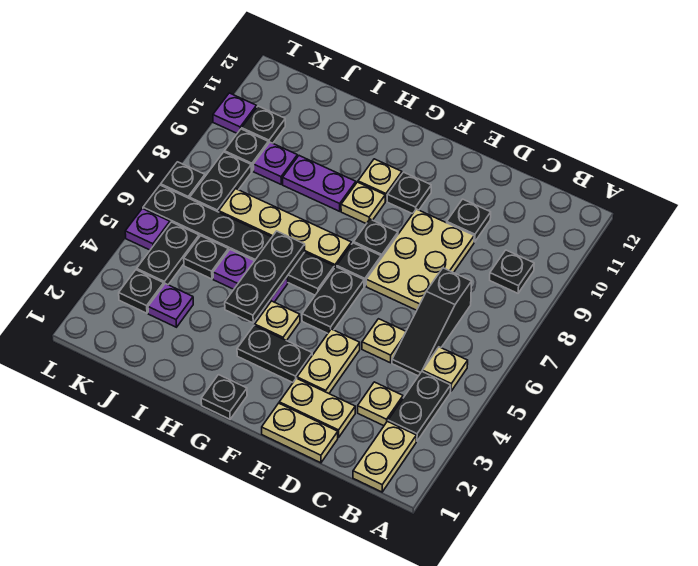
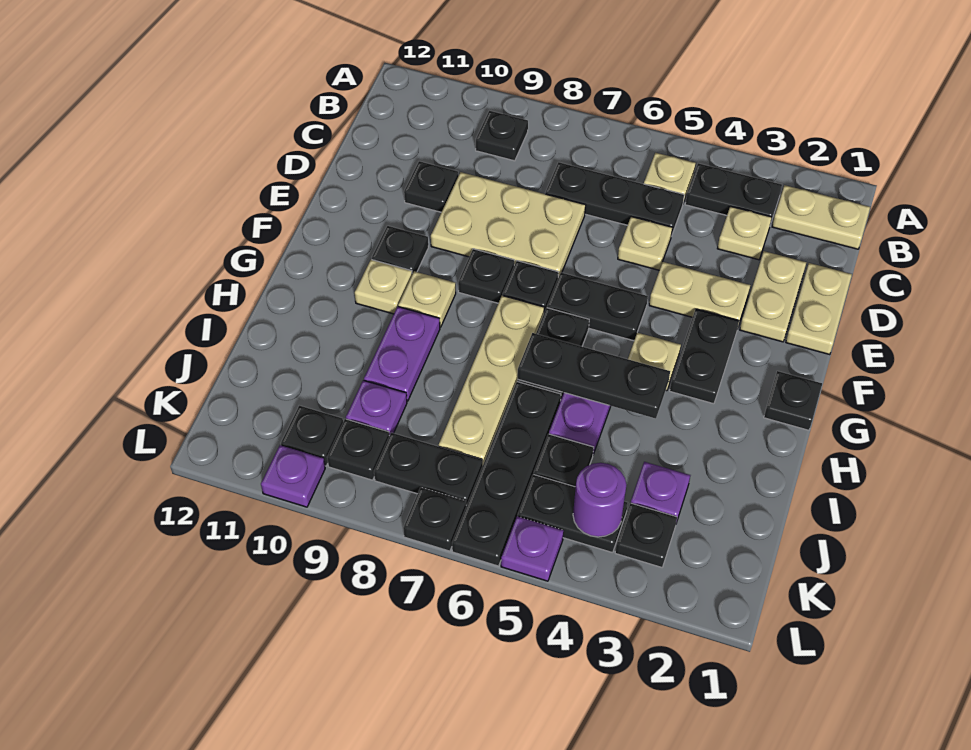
black slope C5:C7 level 1 top 7 -> black plate C5:C7 level 1
none -> purple round brick K4 level 2

